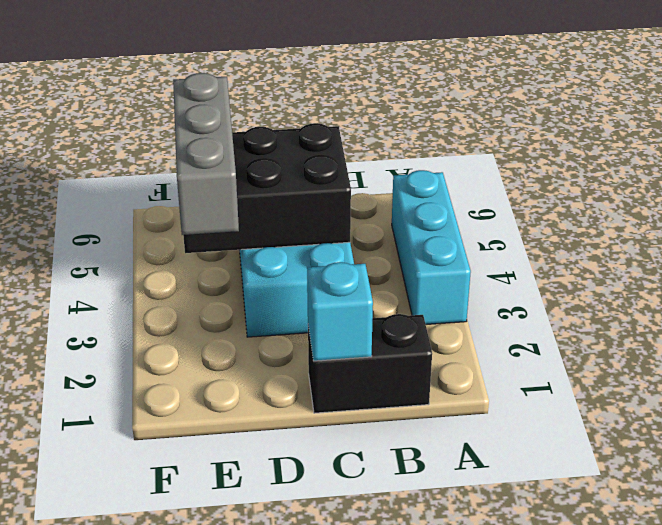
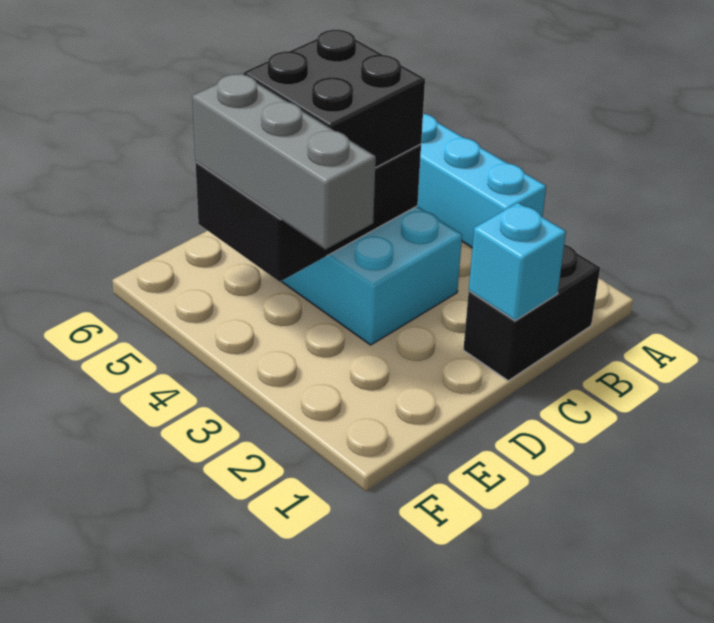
none -> black brick C4:D5 level 3

